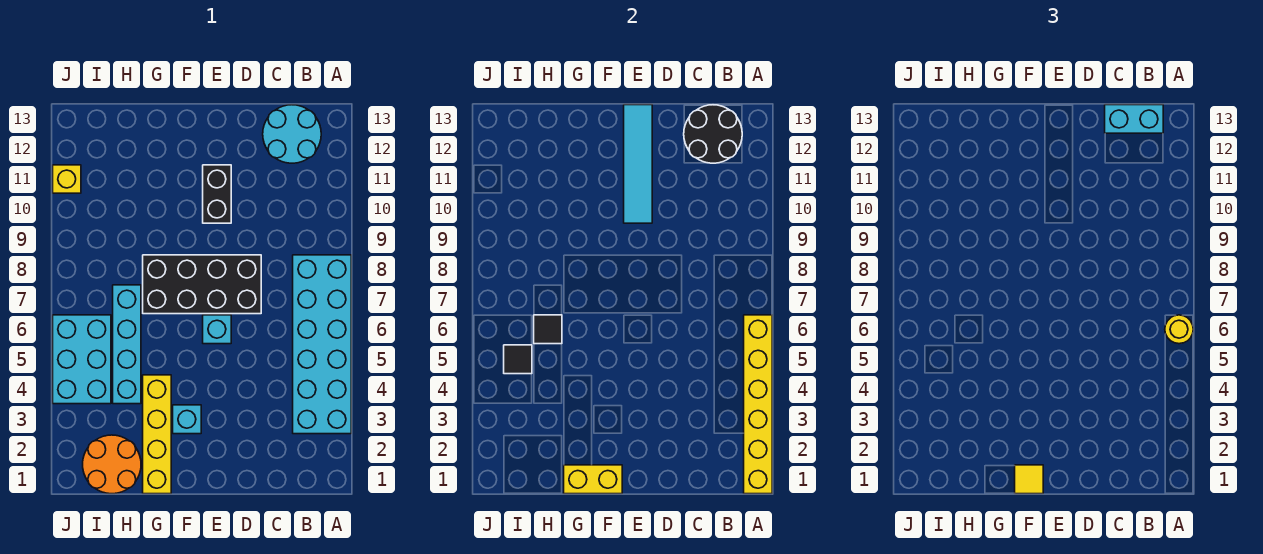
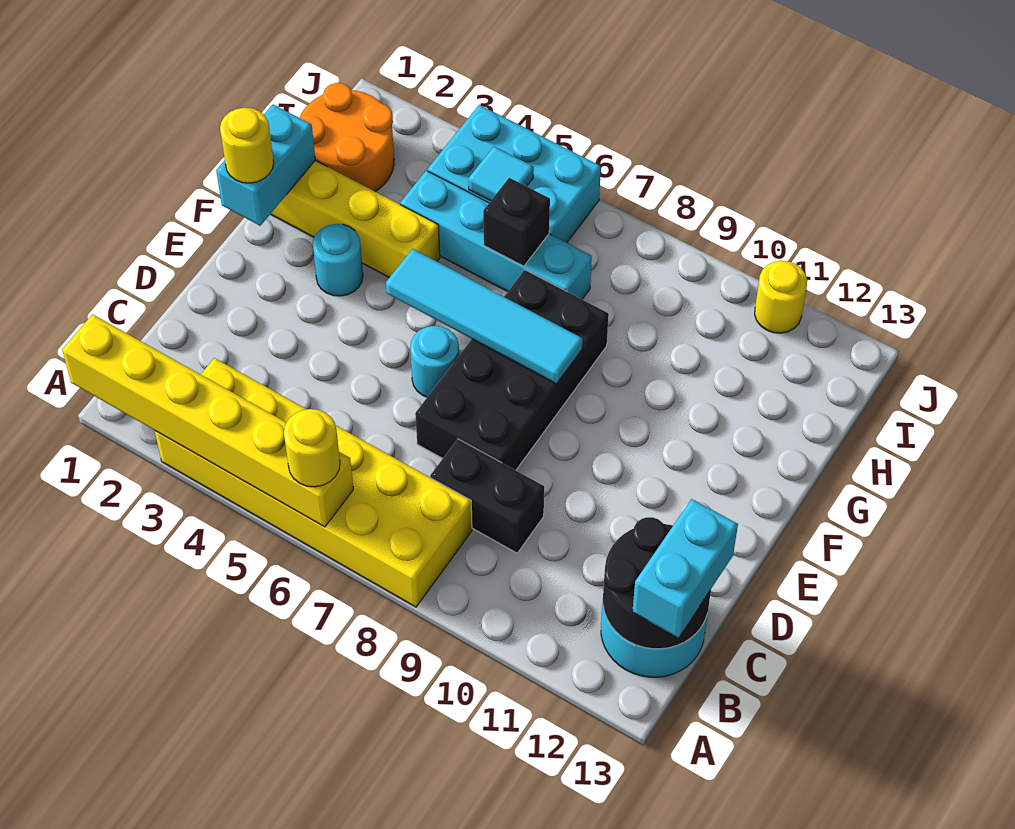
cyan brick A3:B8 level 1 -> yellow brick A3:B8 level 1
cyan brick E6 level 1 -> cyan round brick E6 level 1
black brick E10:E11 level 1 -> black brick C8:C9 level 1
cyan tile E10:E13 level 2 -> cyan tile F5:F8 level 2
yellow brick F1:G1 level 2 -> cyan brick F1:G1 level 2
yellow tile F1 level 3 -> yellow round brick F1 level 3
cyan brick F3 level 1 -> cyan round brick F3 level 1
black tile H6 level 2 -> black brick H6 level 2
black tile I5 level 2 -> cyan tile I5 level 2
yellow brick J11 level 1 -> yellow round brick J11 level 1

